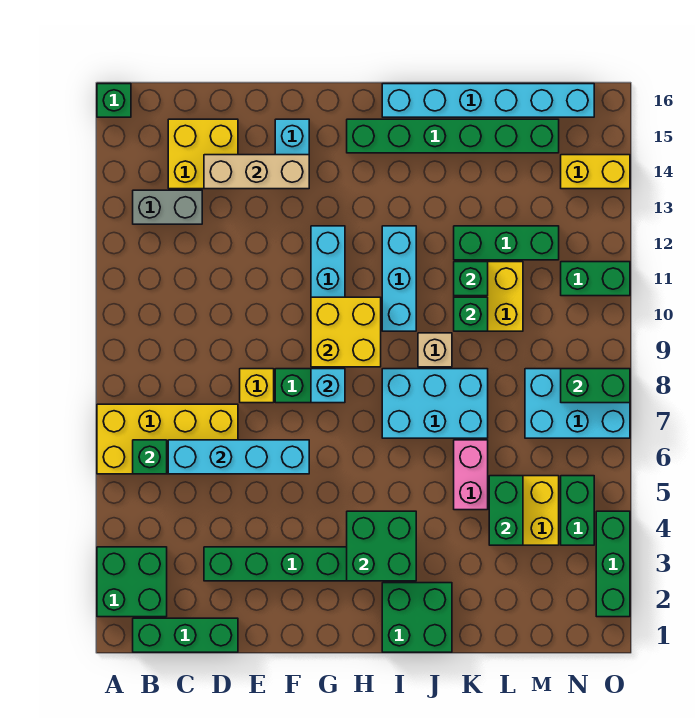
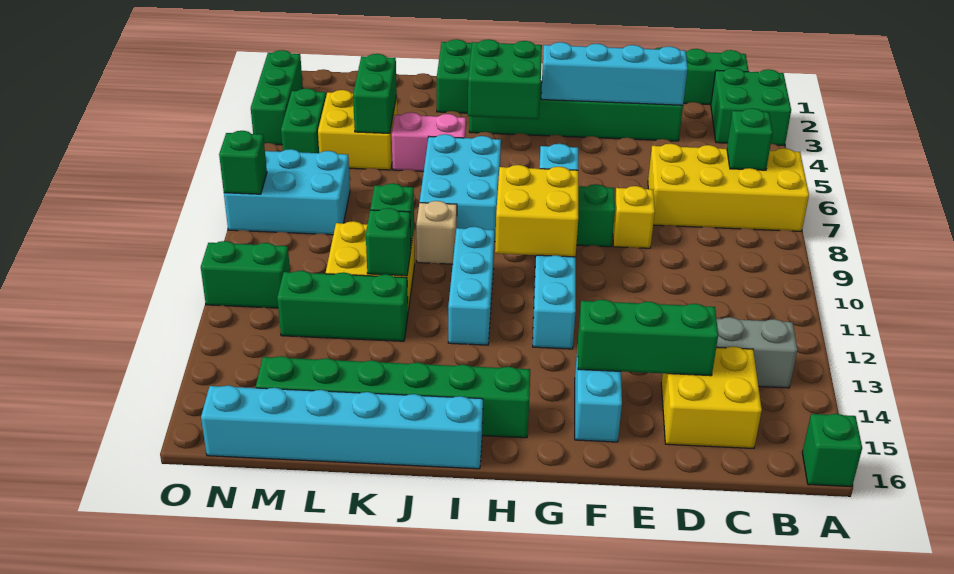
cyan brick C6:F6 level 2 -> cyan brick D3:G3 level 2
tan brick D14:F14 level 2 -> green brick D14:F14 level 2
cyan brick I7:K8 level 1 -> cyan brick I6:J8 level 1
pink brick K5:K6 level 1 -> pink brick J5:K5 level 1
green brick N8:O8 level 2 -> green brick O8 level 2
yellow brick N14:O14 level 1 -> none

